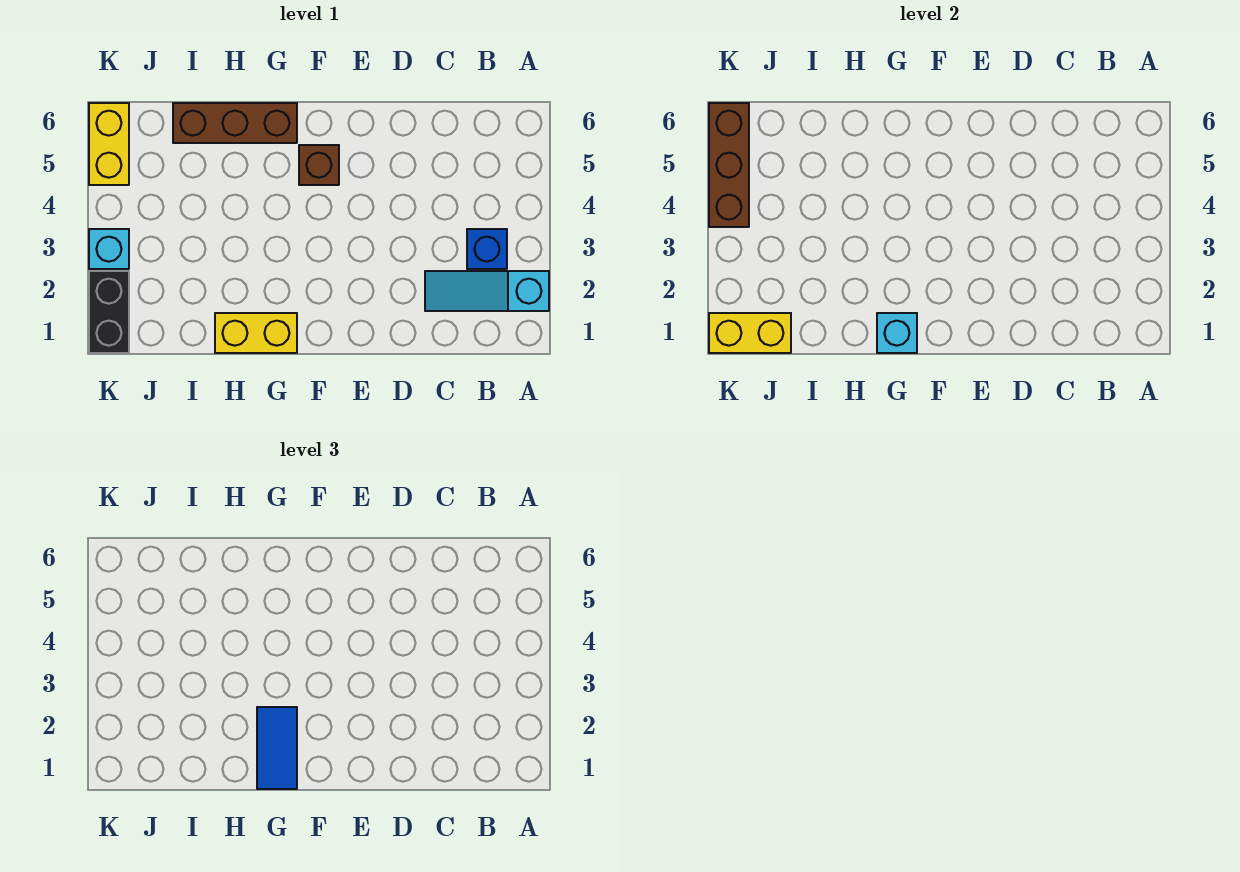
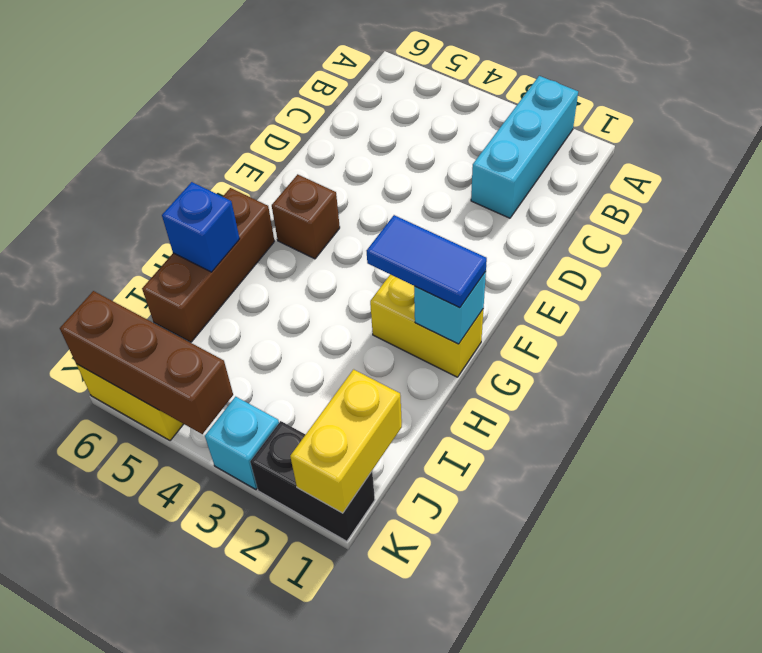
cyan slope A2:C2 level 1 top A -> cyan brick A2:C2 level 1
blue brick B3 level 1 -> blue brick H6 level 2
yellow brick G1:H1 level 1 -> yellow brick G1:G2 level 1

